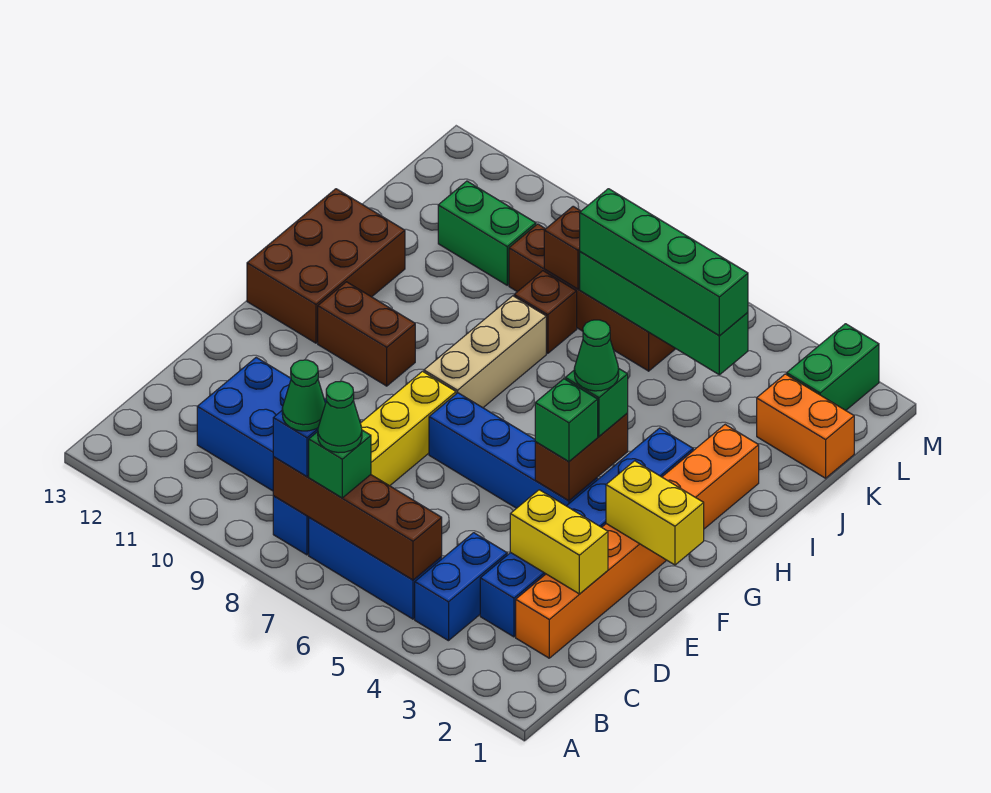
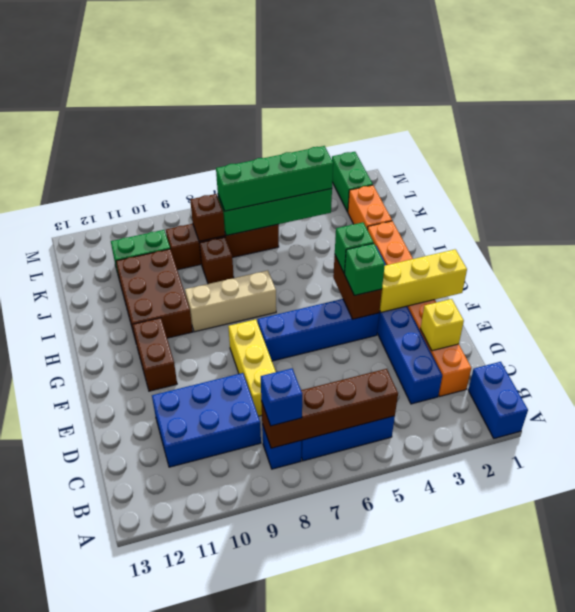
blue brick B4:C4 level 1 -> blue brick A1:B1 level 1
green brick B7 level 3 -> none
green cone B7 level 4 -> none
green cone B8 level 4 -> none
yellow brick D2:D3 level 2 -> yellow brick D2 level 2
yellow brick F1:F2 level 2 -> yellow brick F1:F3 level 2
green cone G4 level 4 -> none
tan brick G8:I8 level 1 -> tan brick H7:H9 level 1
brown brick G10:G11 level 1 -> brown brick F11:G11 level 1
brown brick G12:I13 level 1 -> brown brick H10:J11 level 1
orange brick K1:K2 level 1 -> orange brick J2:K2 level 1

